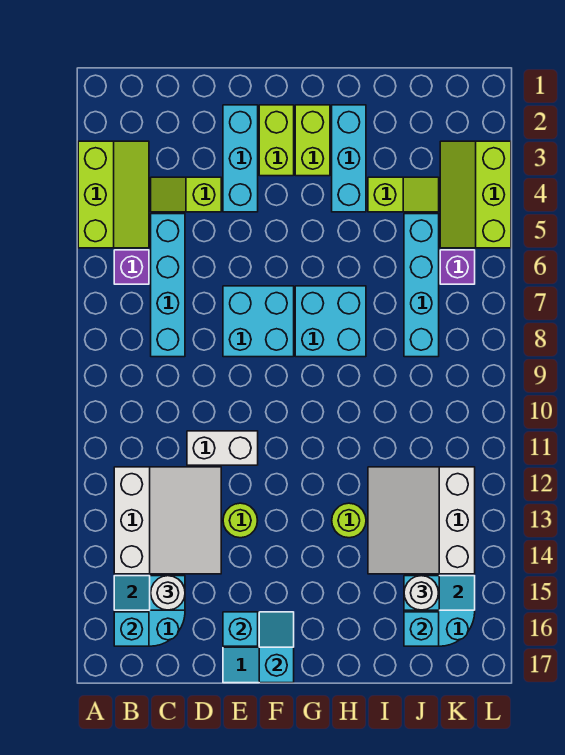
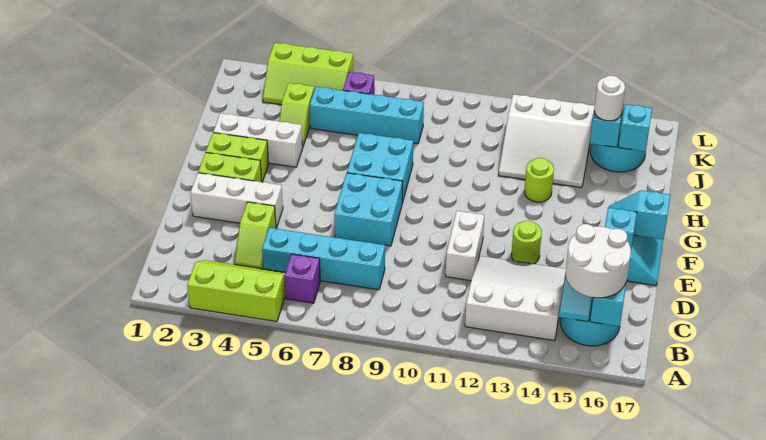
white round brick C15 level 3 -> white round brick B15:C16 level 3
cyan brick E2:E4 level 1 -> white brick E2:E4 level 1
cyan brick H2:H4 level 1 -> white brick H2:H4 level 1
lime slope I4:J4 level 1 top I -> lime slope I4:J4 level 1 top J

